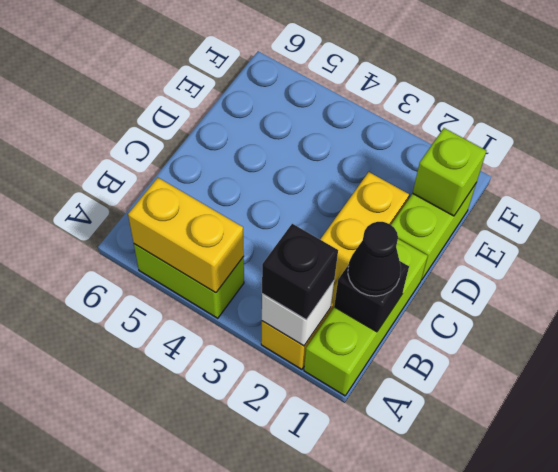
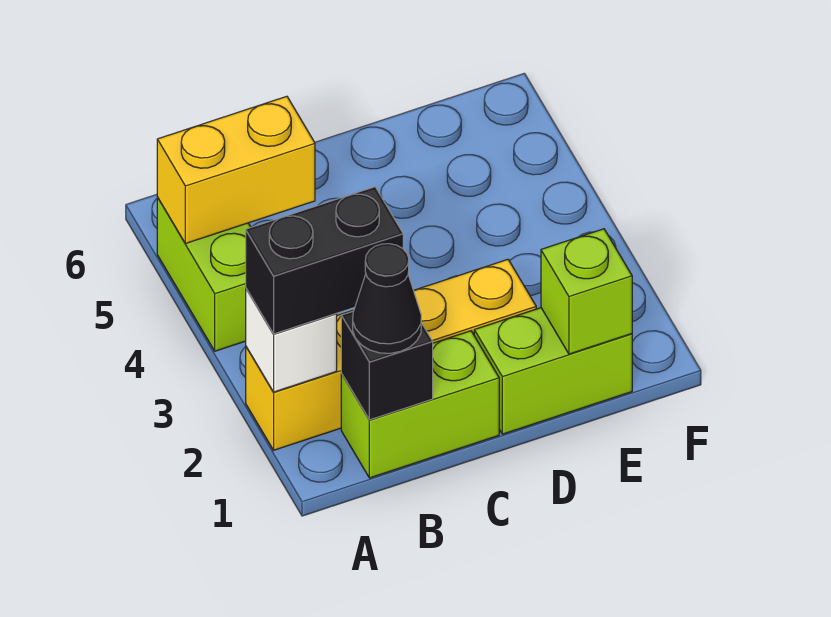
lime brick A1:C1 level 1 -> lime brick B1:C1 level 1
black brick A2 level 3 -> black brick A2:B2 level 3
yellow brick A4:A5 level 2 -> yellow brick A5:B5 level 2

